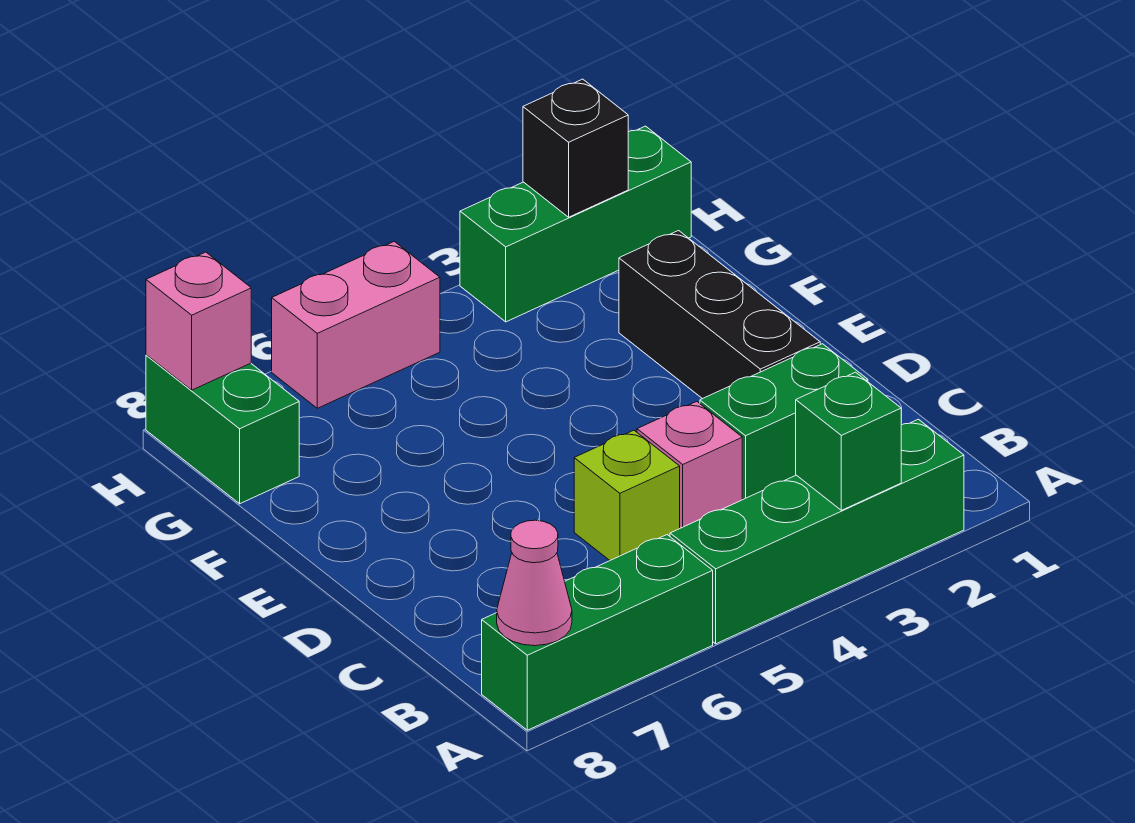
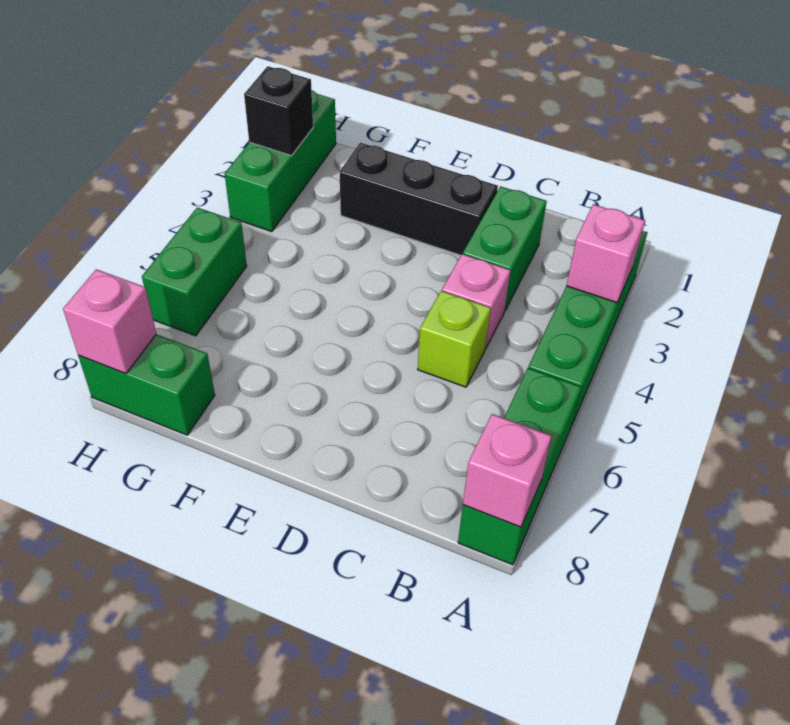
green brick A3 level 2 -> pink brick A3 level 2
pink cone A8 level 2 -> pink brick A8 level 2
pink brick H5:H6 level 1 -> green brick H5:H6 level 1

